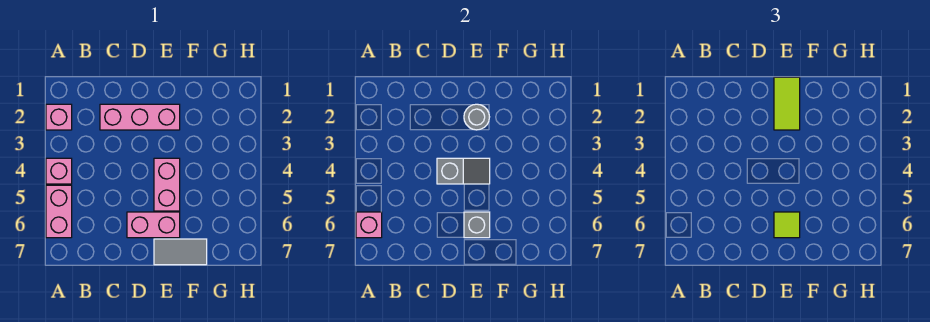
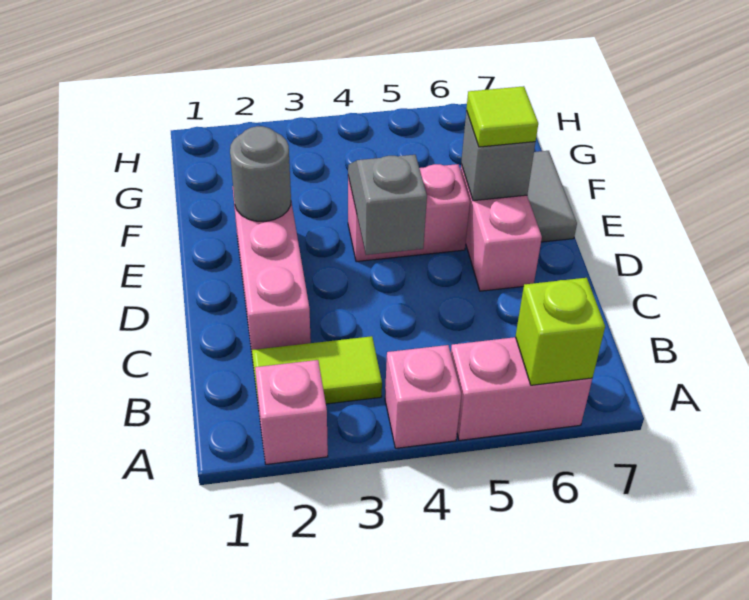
pink brick A6 level 2 -> lime brick A6 level 2
lime tile E1:E2 level 3 -> lime tile B2:B3 level 1

